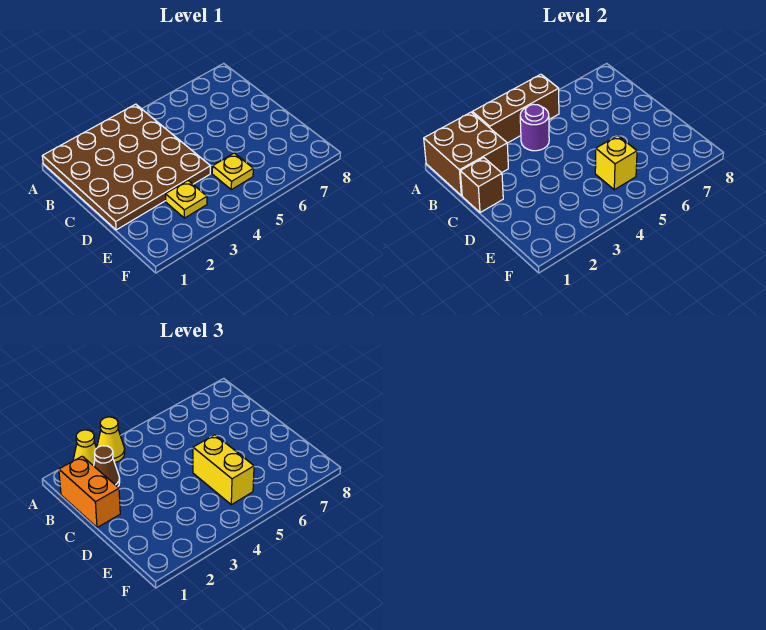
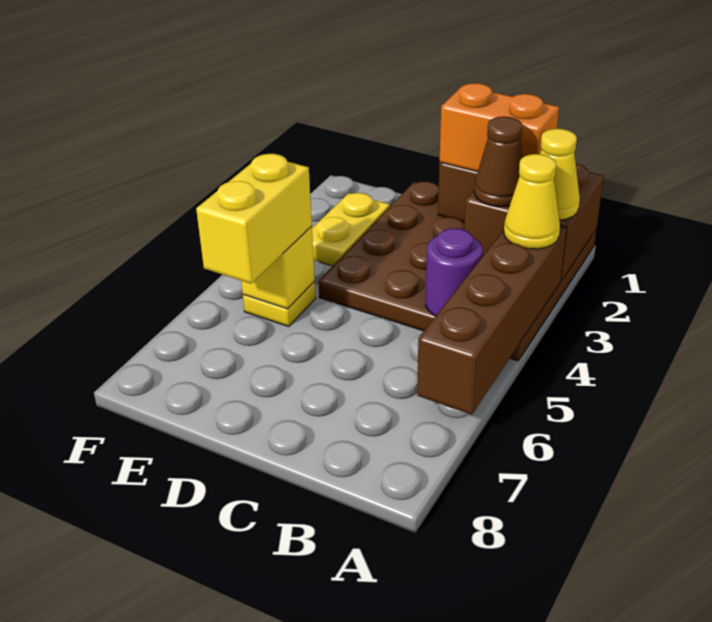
brown brick A3:A5 level 2 -> brown brick A3:A6 level 2
yellow brick D5:E5 level 3 -> yellow brick E5:E6 level 3
yellow plate E3 level 1 -> yellow plate E2:E3 level 1

